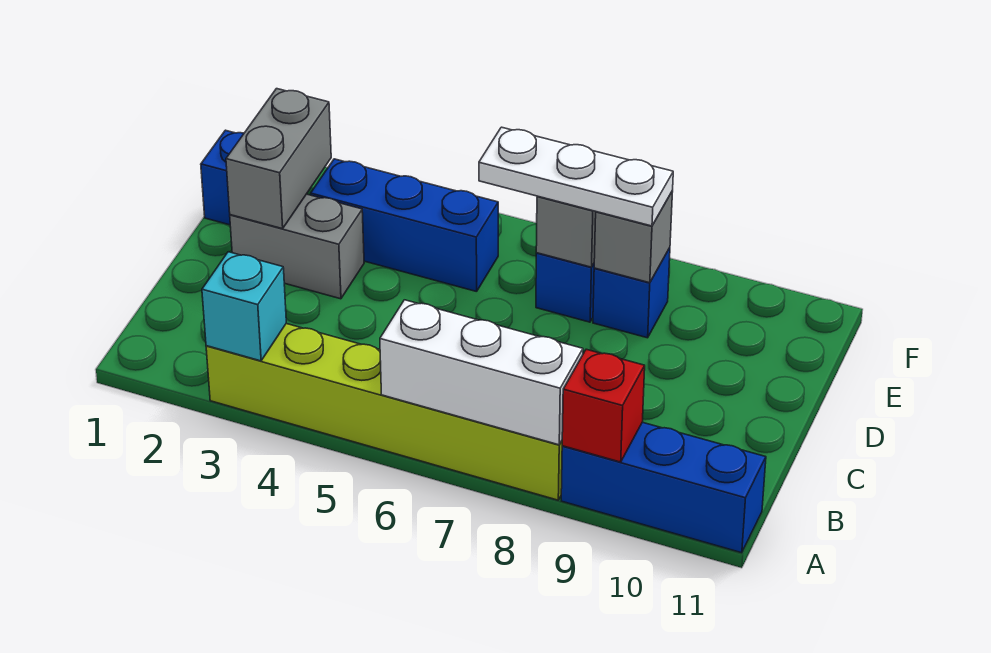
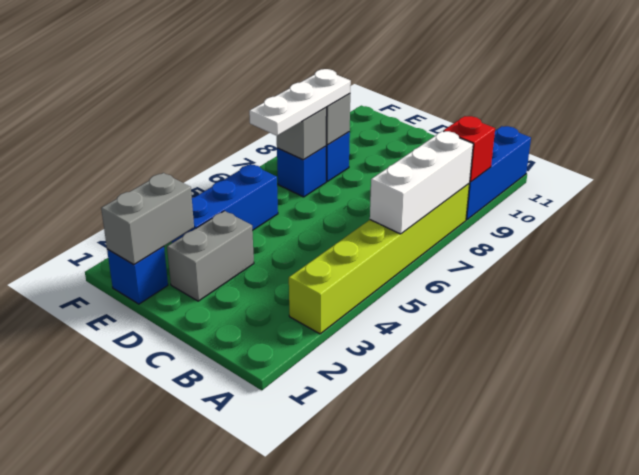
cyan brick A3 level 2 -> none
grey brick D2:E2 level 2 -> grey brick E1:E2 level 2

